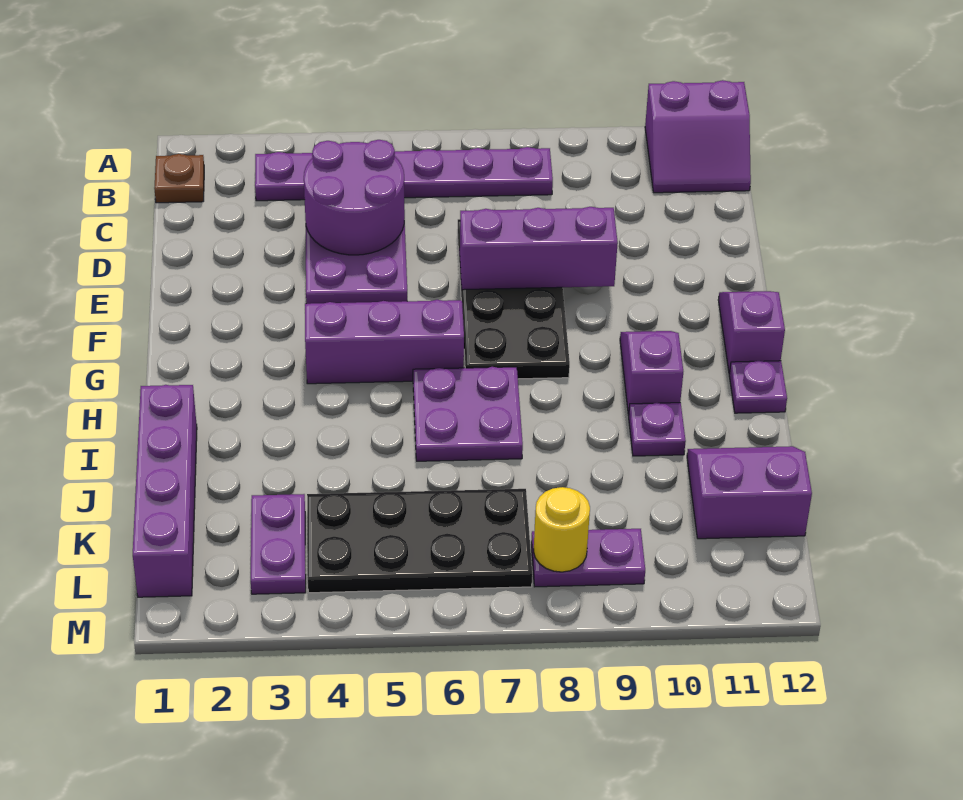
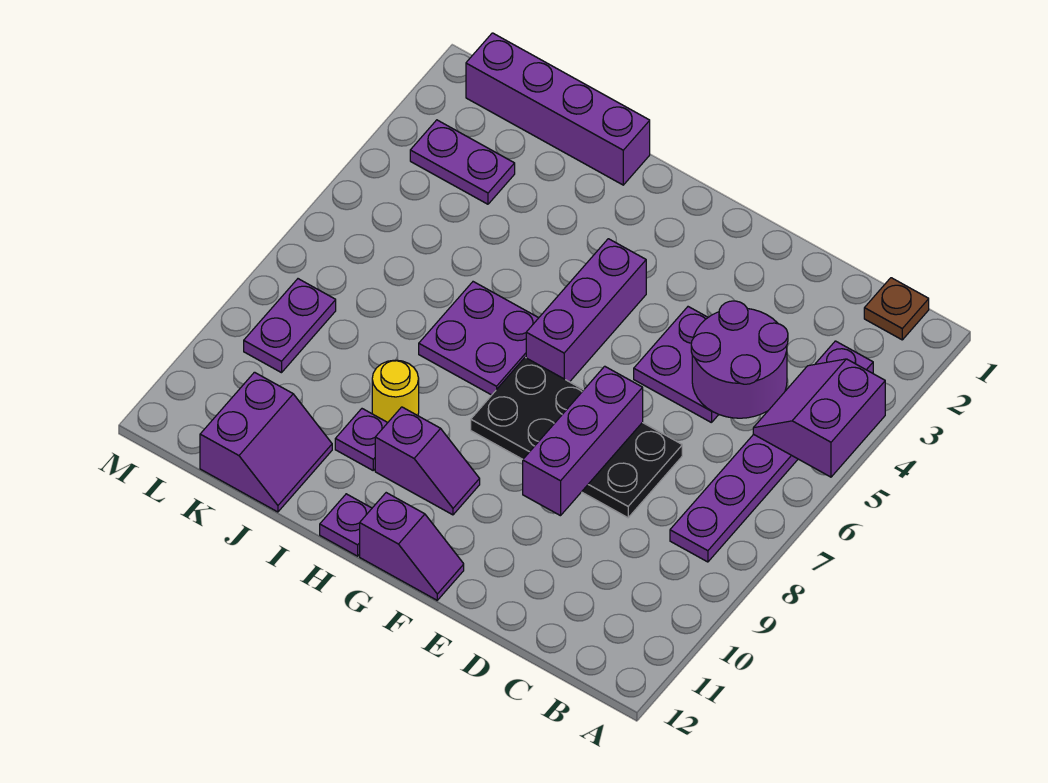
purple slope A11:B12 level 1 top A -> purple slope A4:B5 level 2 top A
black plate K4:L7 level 1 -> none
yellow round brick L8 level 2 -> yellow round brick I9 level 1

